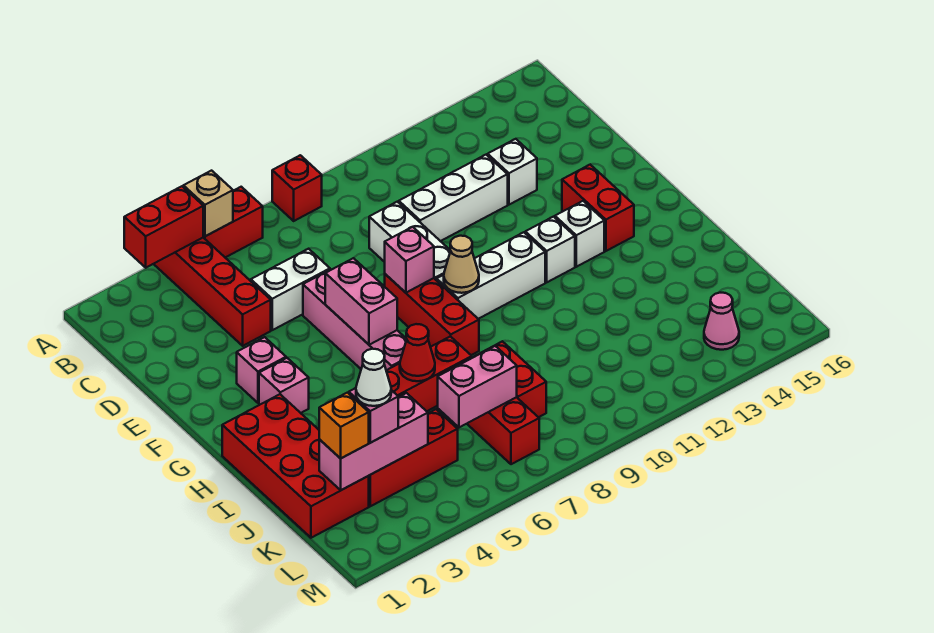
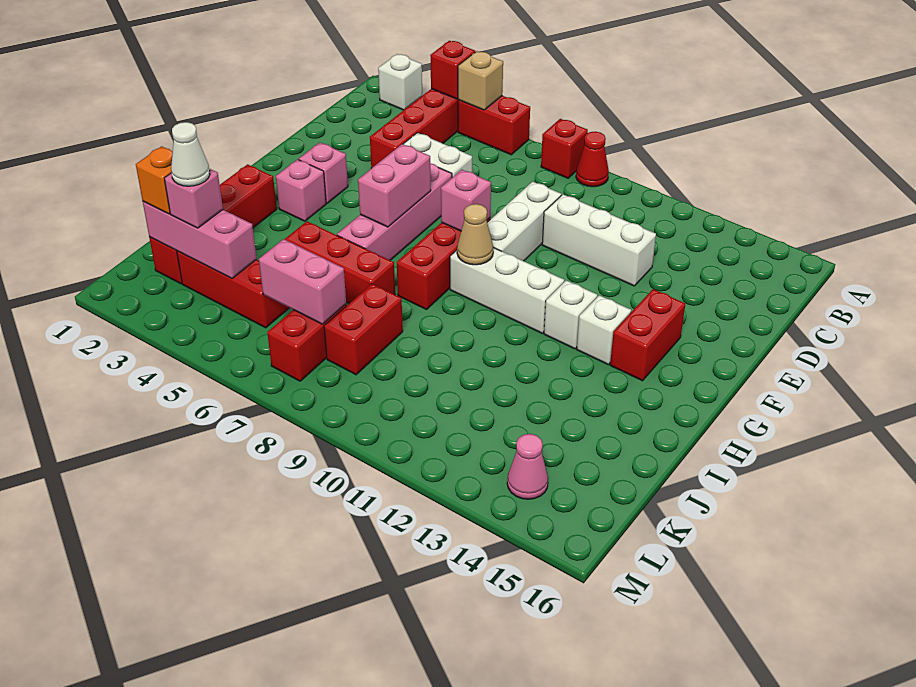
red brick A3:A4 level 2 -> red brick A4 level 2
white brick D13 level 1 -> white brick A2 level 1
red brick H1:K2 level 1 -> red brick H2:K2 level 1
red cone I6 level 2 -> red cone A9 level 1

